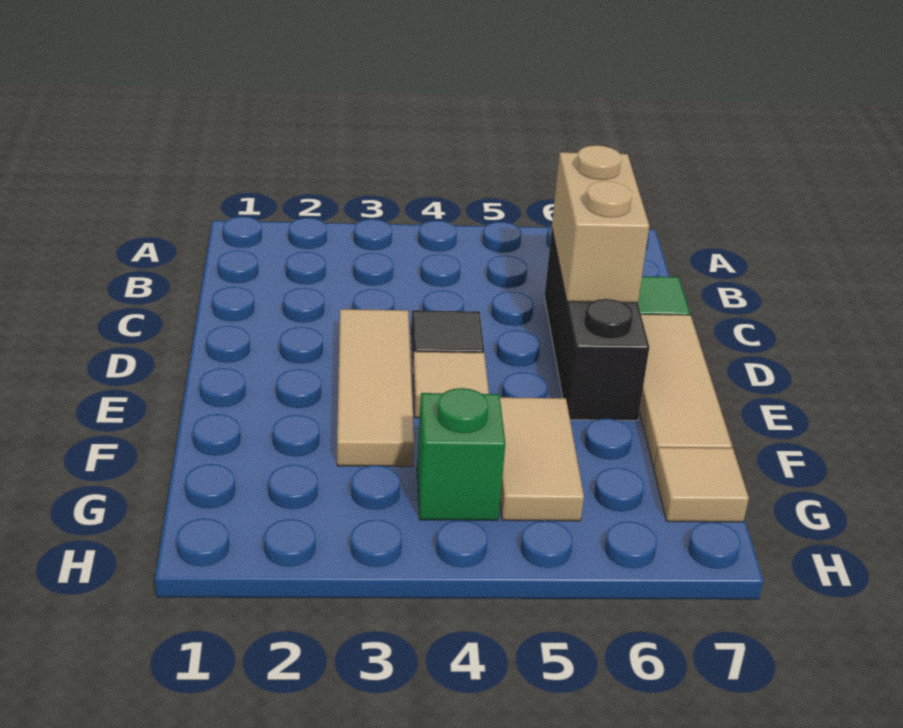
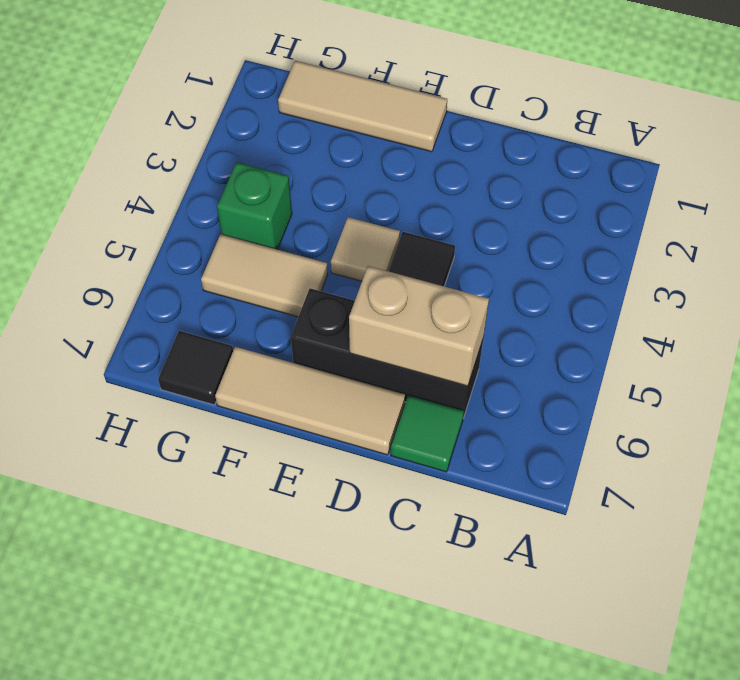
tan tile D3:F3 level 1 -> tan tile E1:G1 level 1
tan tile G7 level 1 -> black tile G7 level 1

